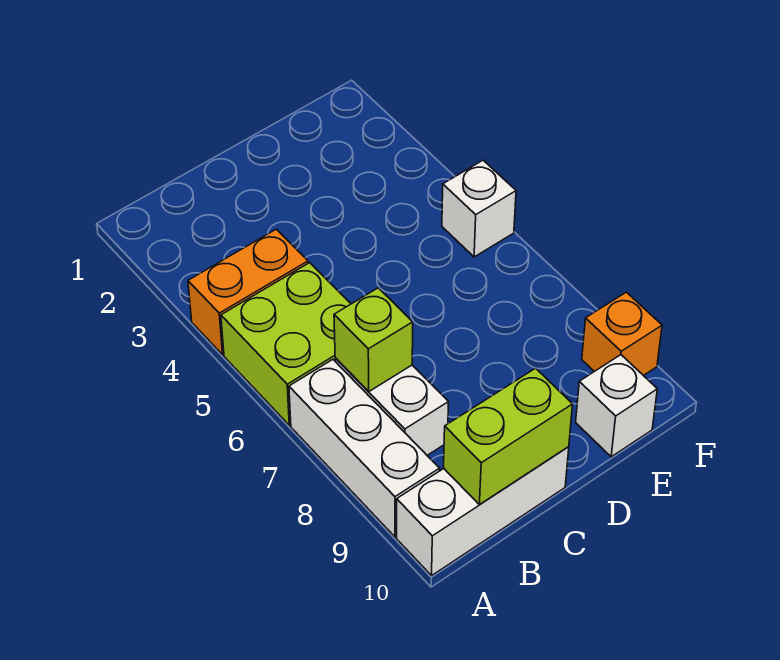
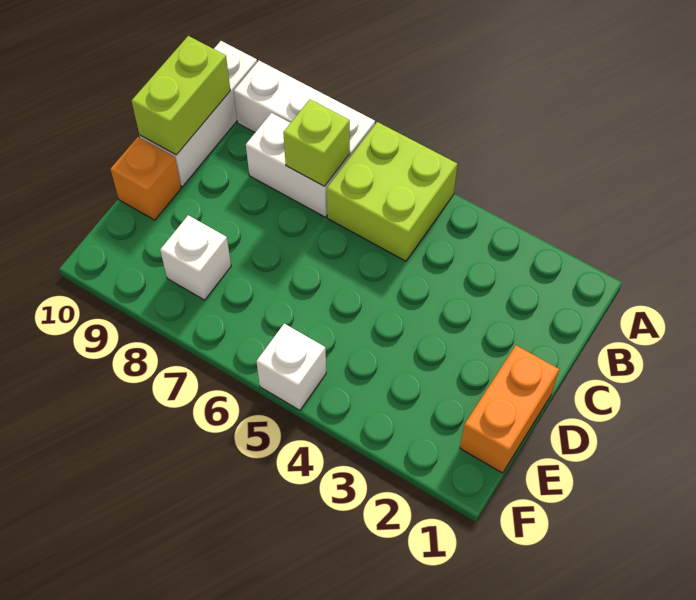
orange brick A4:B4 level 1 -> orange brick D1:E1 level 1
white brick E10 level 1 -> white brick E8 level 1
orange brick F9 level 1 -> orange brick D10 level 1

